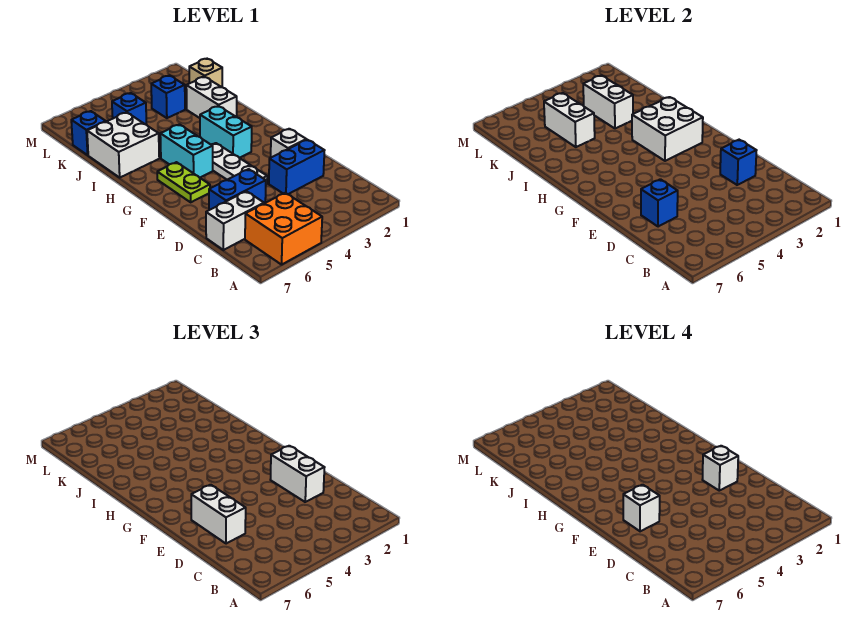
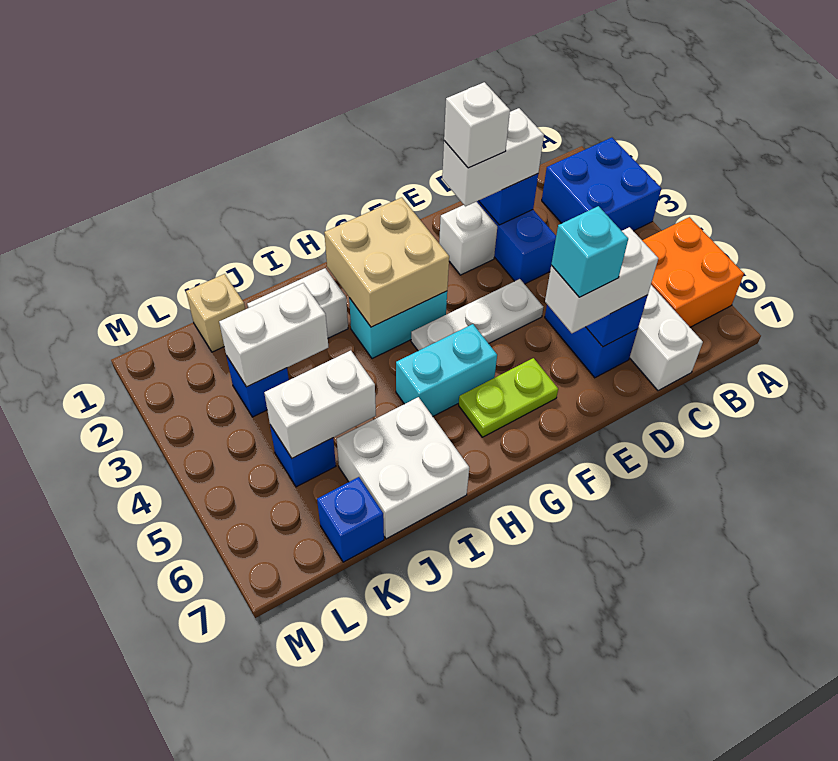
none -> blue brick A2:B3 level 1
white brick E6 level 4 -> cyan brick E6 level 4
white brick G2:H3 level 2 -> tan brick G2:H3 level 2

